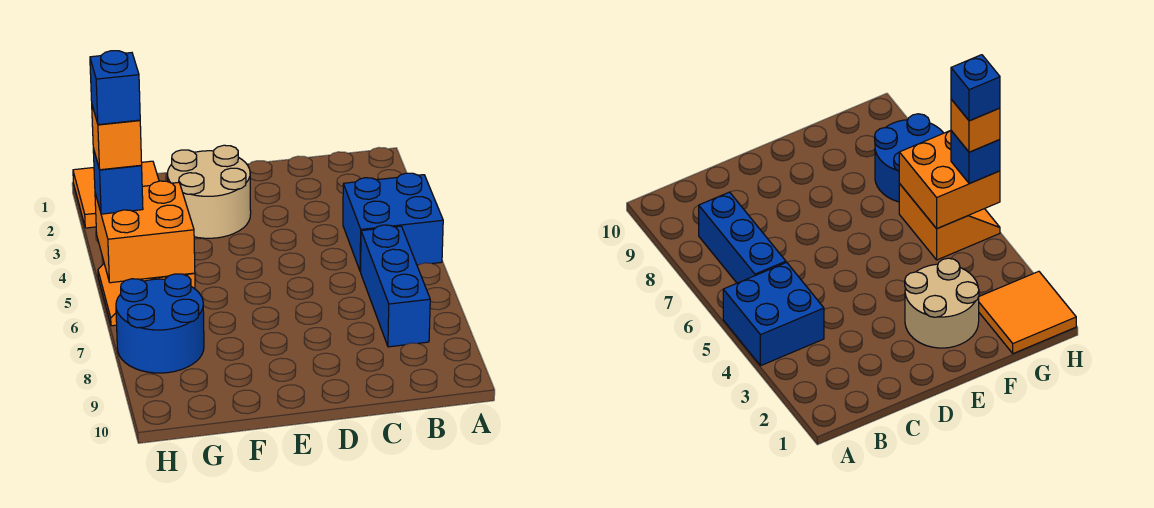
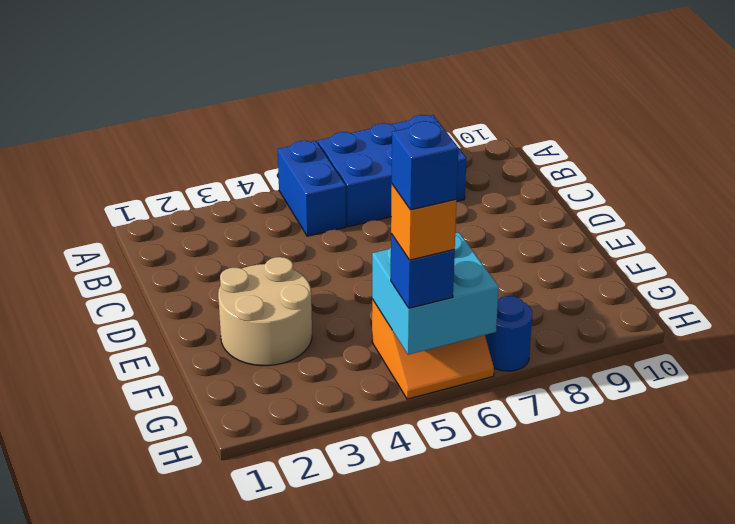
blue brick A4:B5 level 1 -> blue brick A5:B5 level 1
blue brick B6:B8 level 1 -> blue brick A6:B8 level 1
orange tile G1:H2 level 1 -> none
orange brick G5:H6 level 2 -> cyan brick G5:H6 level 2
blue round brick G7:H8 level 1 -> blue round brick H7 level 1

